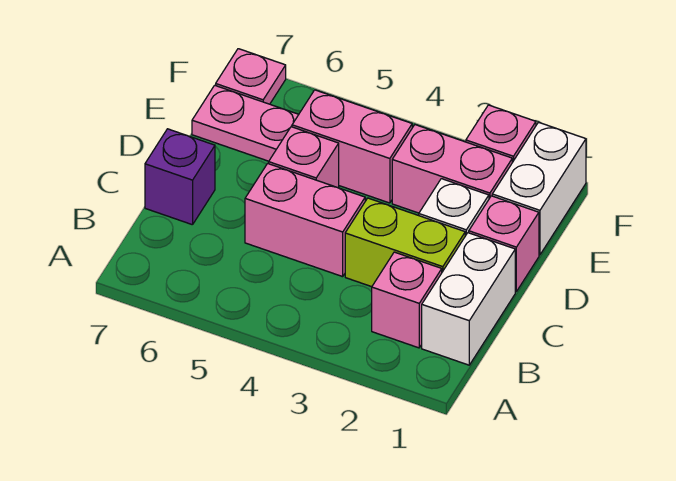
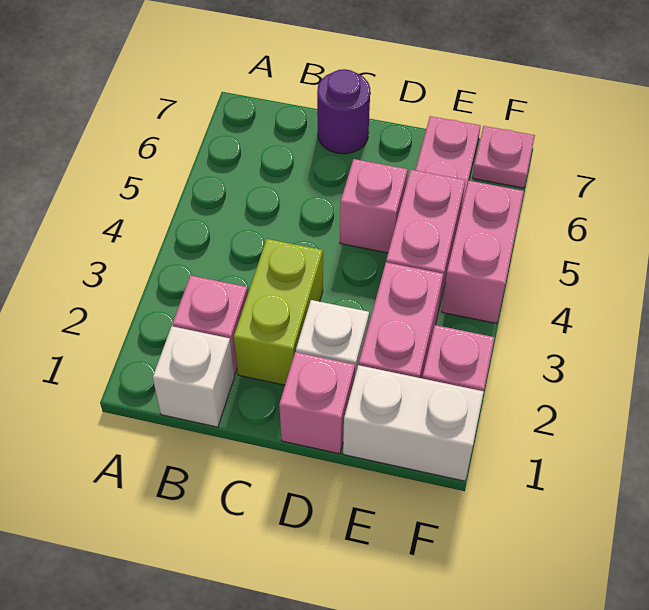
white brick B1:C1 level 1 -> white brick B1 level 1
pink brick C4:C5 level 1 -> pink brick F4:F5 level 1
purple brick C7 level 1 -> purple round brick C7 level 1

